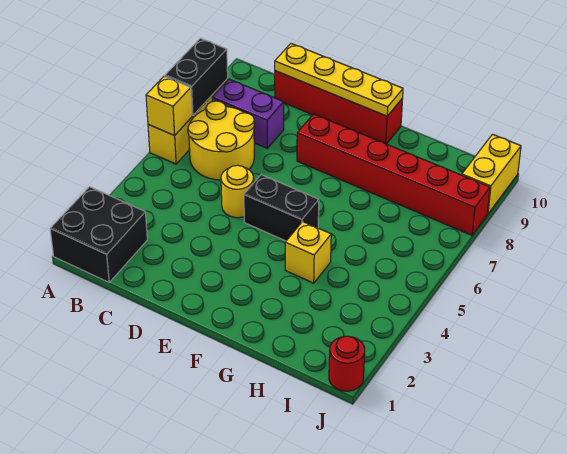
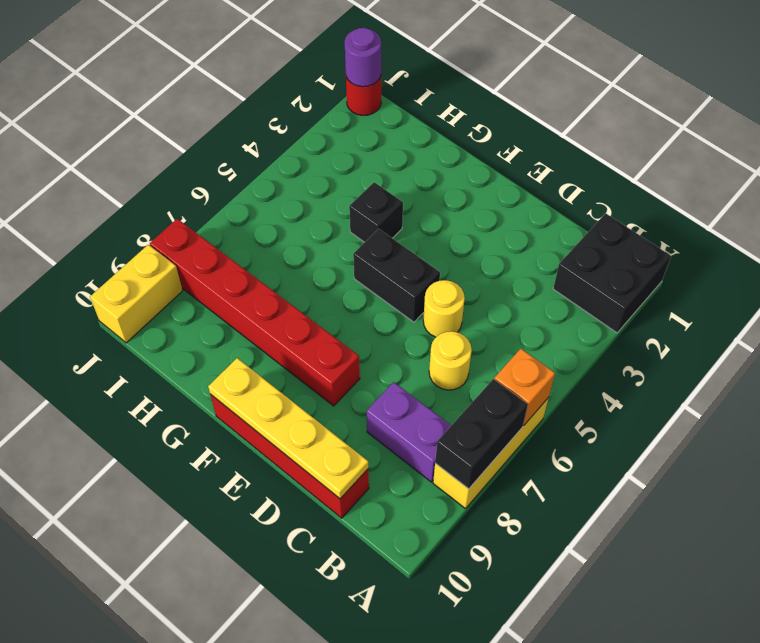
yellow brick A6 level 2 -> orange brick A6 level 2
yellow round brick B6:C7 level 1 -> yellow round brick C6 level 1
yellow brick G4 level 1 -> black brick G4 level 1
none -> purple round brick J1 level 2

